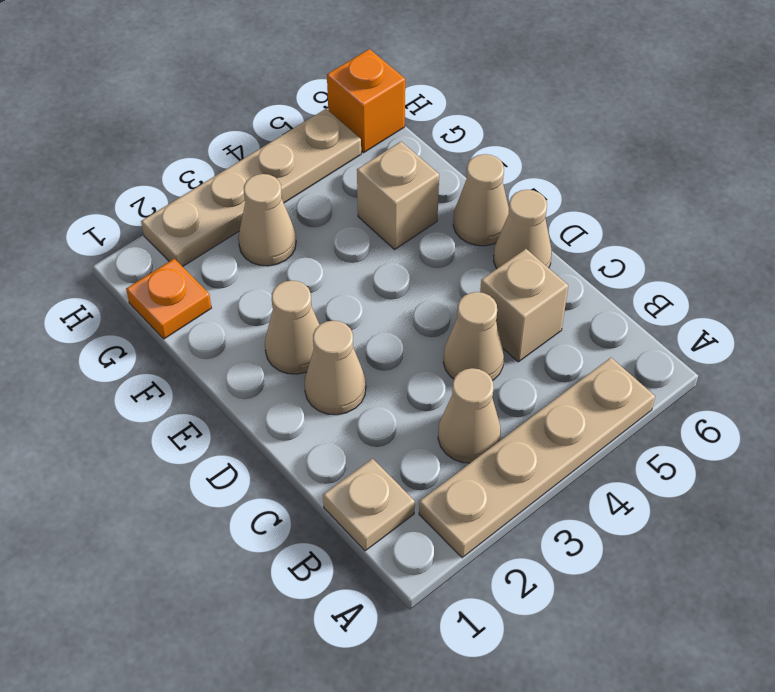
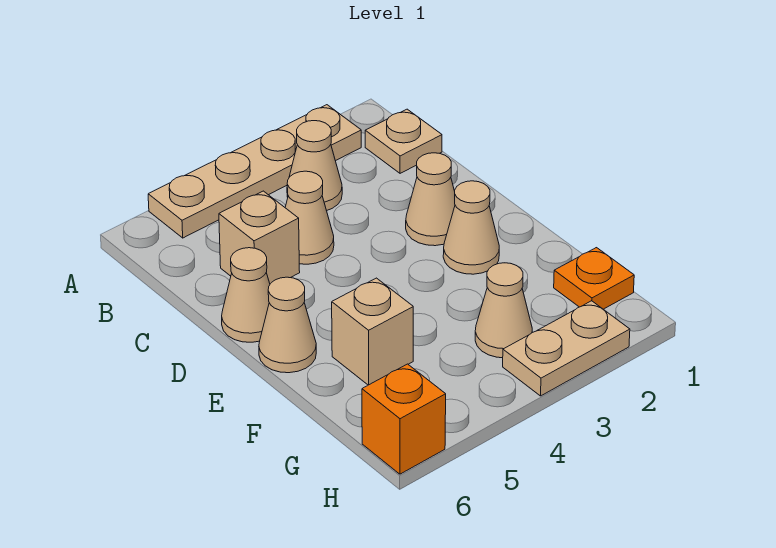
tan plate H2:H5 level 1 -> tan plate H2:H3 level 1

